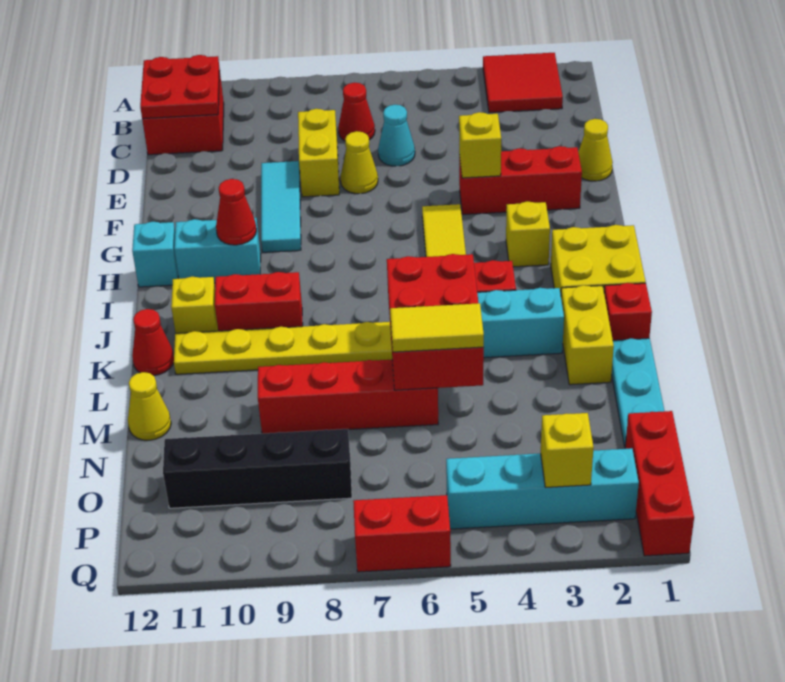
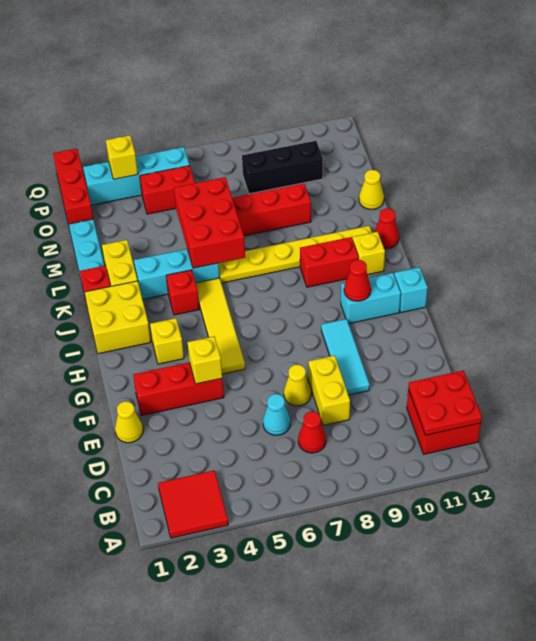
yellow tile M5:M6 level 3 -> none
black brick O8:O11 level 1 -> black brick O8:O10 level 1
red brick Q6:Q7 level 1 -> red brick O4:O5 level 1

